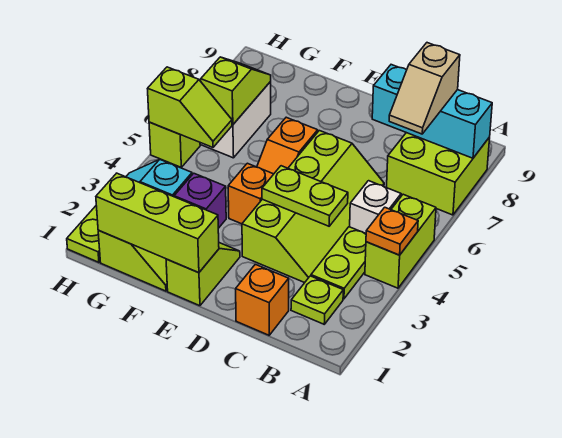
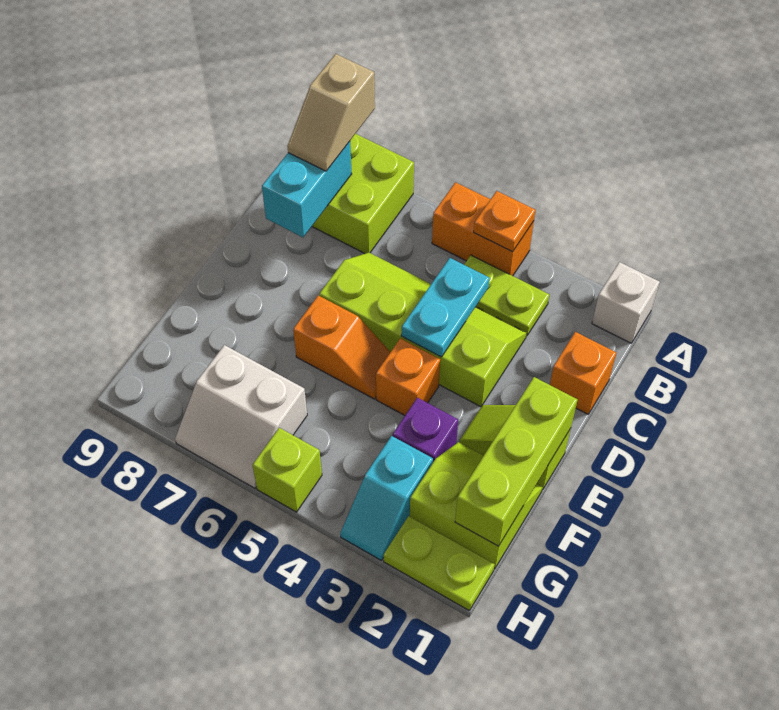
lime brick A4:A5 level 1 -> orange brick A4:A5 level 1
cyan brick A8:C8 level 2 -> cyan brick B8:C8 level 2
lime plate B2 level 1 -> none
white brick B5 level 1 -> white brick A1 level 1
tan slope B7:B8 level 3 top 8 -> tan slope A8:B8 level 3 top A
lime plate C4:D4 level 2 -> cyan plate C4:D4 level 2
lime slope G5:H5 level 2 top H -> none
lime slope G6:G7 level 2 top 6 -> none

